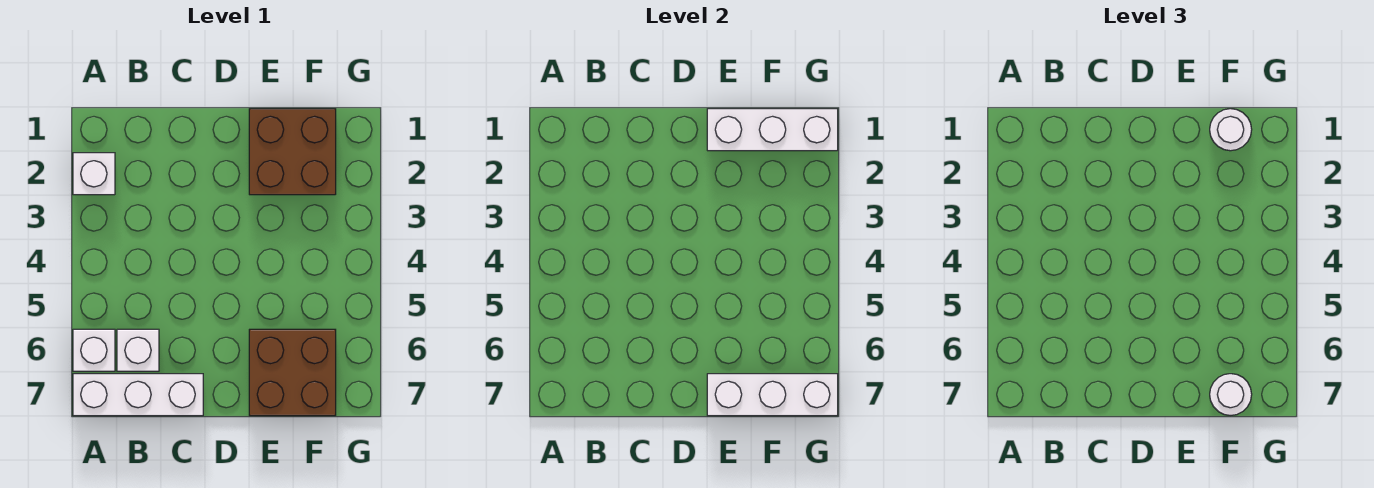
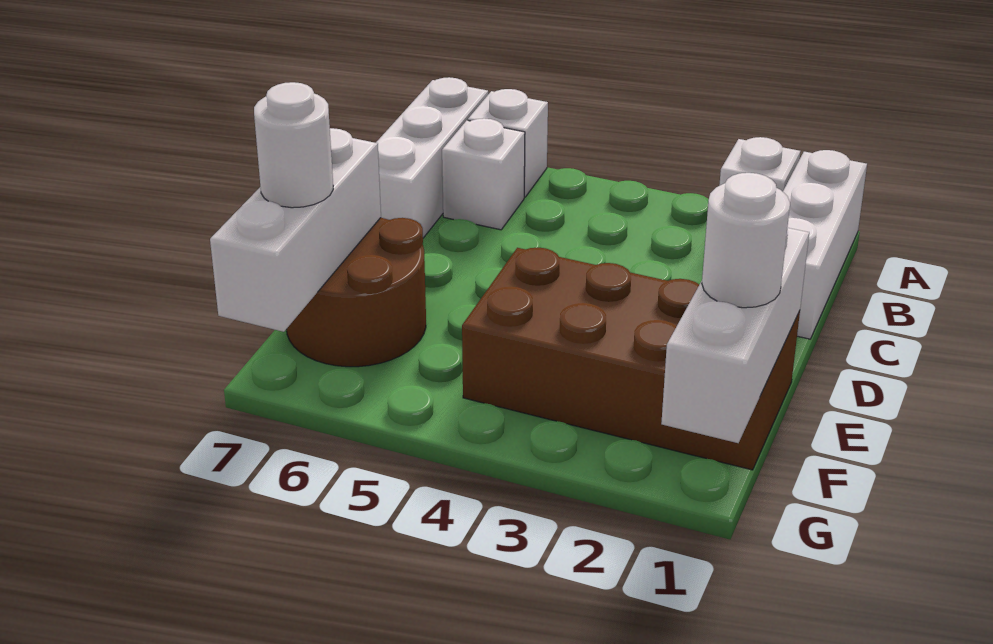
none -> white brick A1:C1 level 1
brown brick E1:F2 level 1 -> brown brick E1:F4 level 1
brown brick E6:F7 level 1 -> brown round brick E6:F7 level 1

